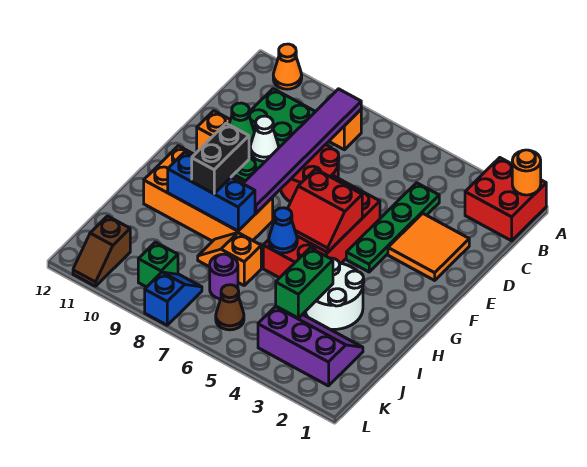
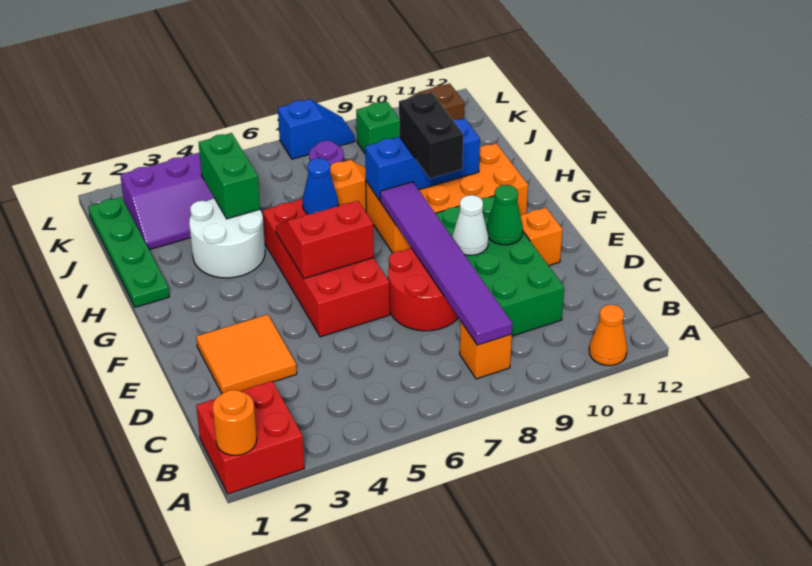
green plate C4:F4 level 1 -> green plate H1:K1 level 1
brown cone K6 level 1 -> none
blue slope K8:L8 level 1 top L -> blue slope L7:L8 level 1 top 7

